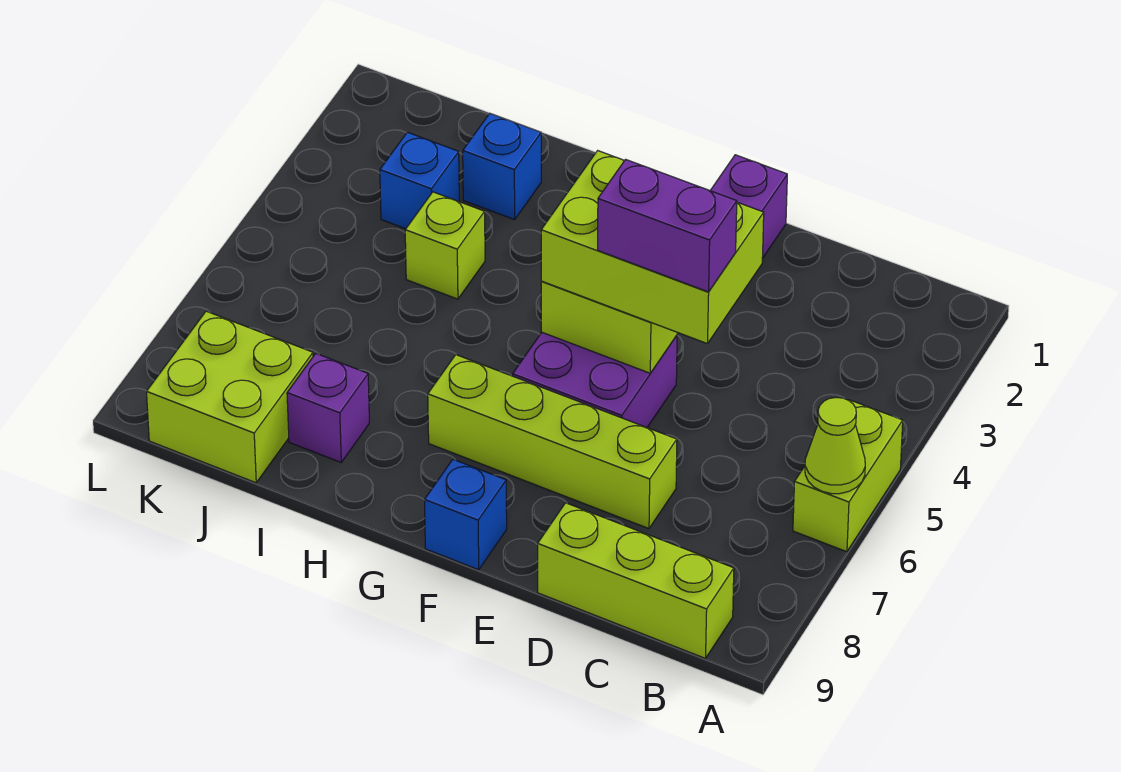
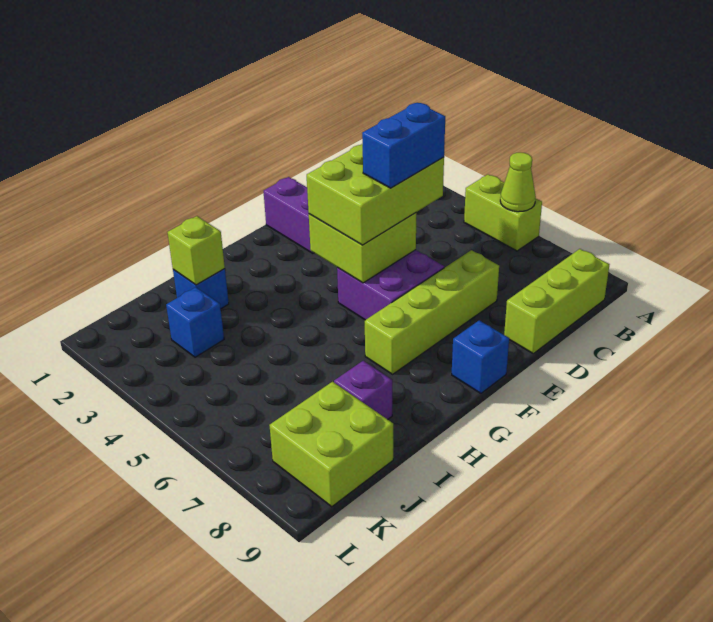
purple brick D5:E5 level 4 -> blue brick D5:E5 level 4
lime brick I4 level 1 -> lime brick I2 level 2

